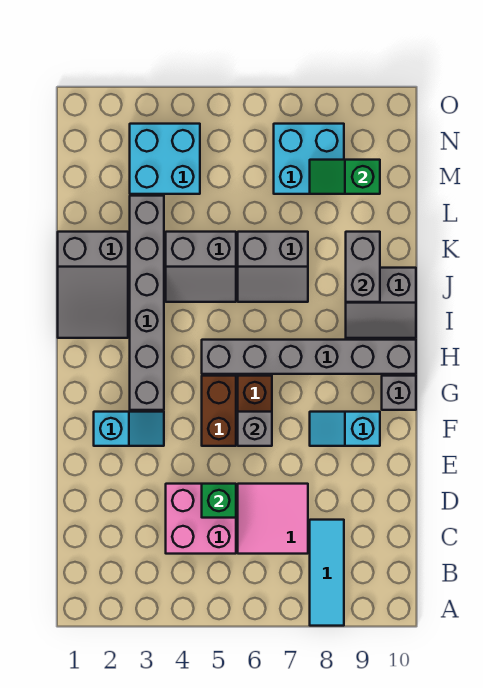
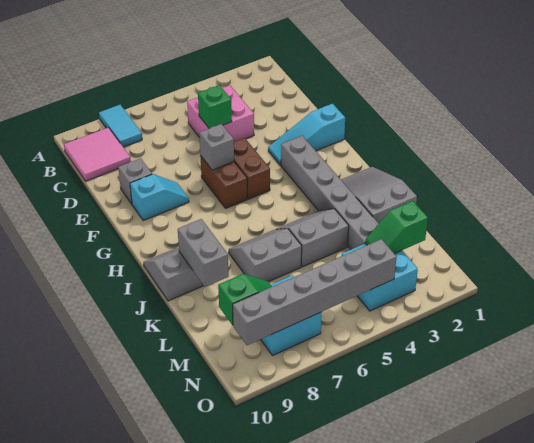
cyan tile A8:C8 level 1 -> cyan tile A8:B8 level 1
pink tile C6:D7 level 1 -> pink tile B9:C10 level 1
cyan slope F2:F3 level 1 top 2 -> cyan slope F1:F3 level 1 top 1
grey brick G10 level 1 -> grey brick E9 level 1
grey brick H5:H10 level 1 -> grey brick N4:N9 level 2
none -> green slope M2:M3 level 2 top 2

